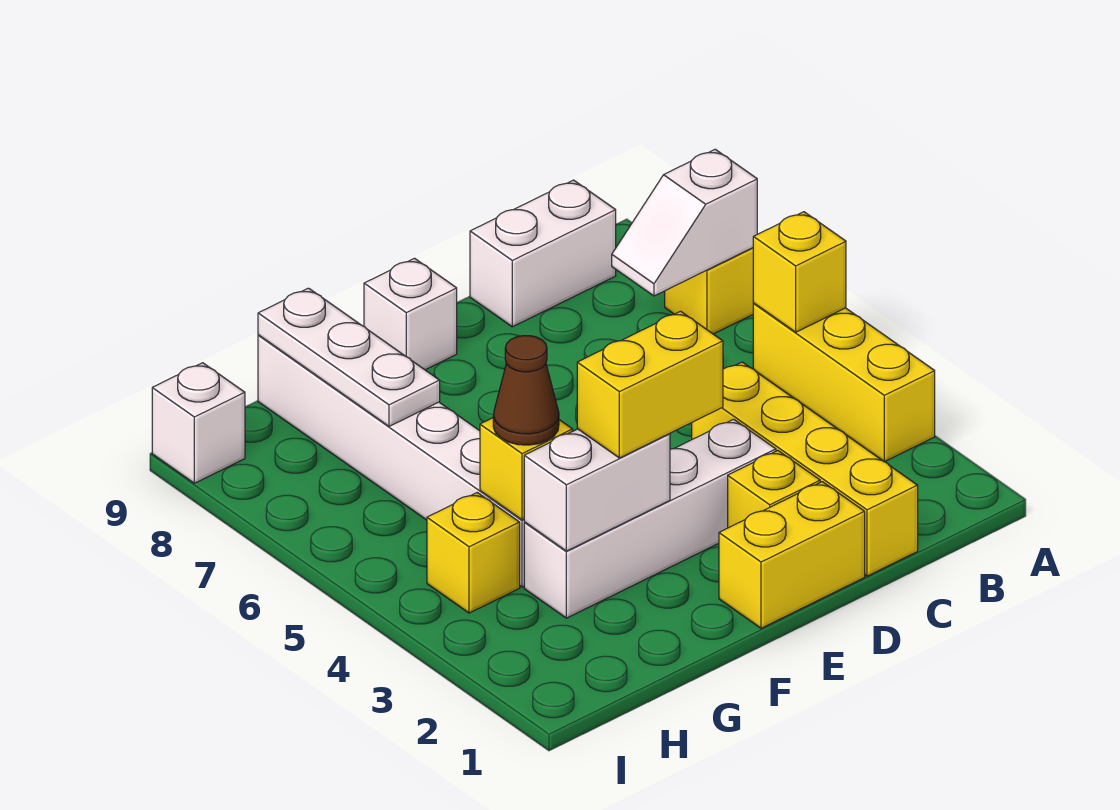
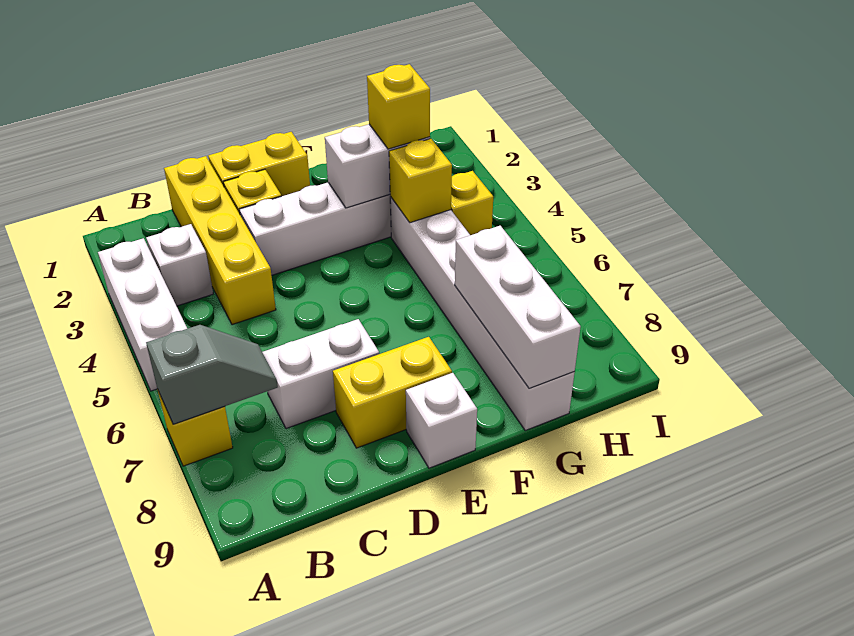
yellow brick A3:A5 level 1 -> white brick A3:A5 level 1
yellow brick A5 level 2 -> yellow brick G3 level 3
white slope A7:B7 level 2 top A -> grey slope A7:B7 level 2 top A
white brick B9:C9 level 1 -> white brick C7:D7 level 1
yellow brick E3:F3 level 3 -> yellow brick D8:E8 level 1
brown cone G4 level 3 -> none
white plate G7:G9 level 2 -> white brick G7:G9 level 2
white brick I9 level 1 -> white brick B3 level 1

